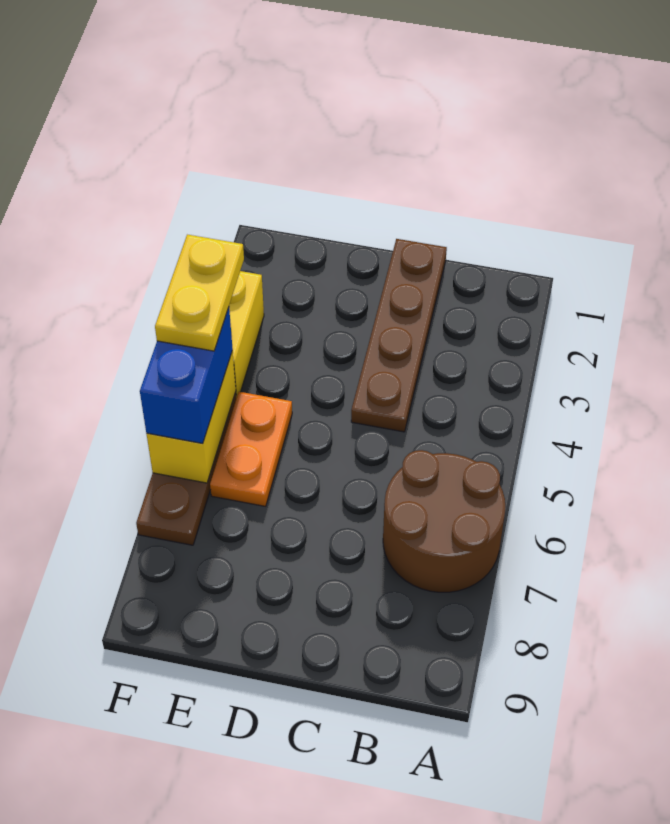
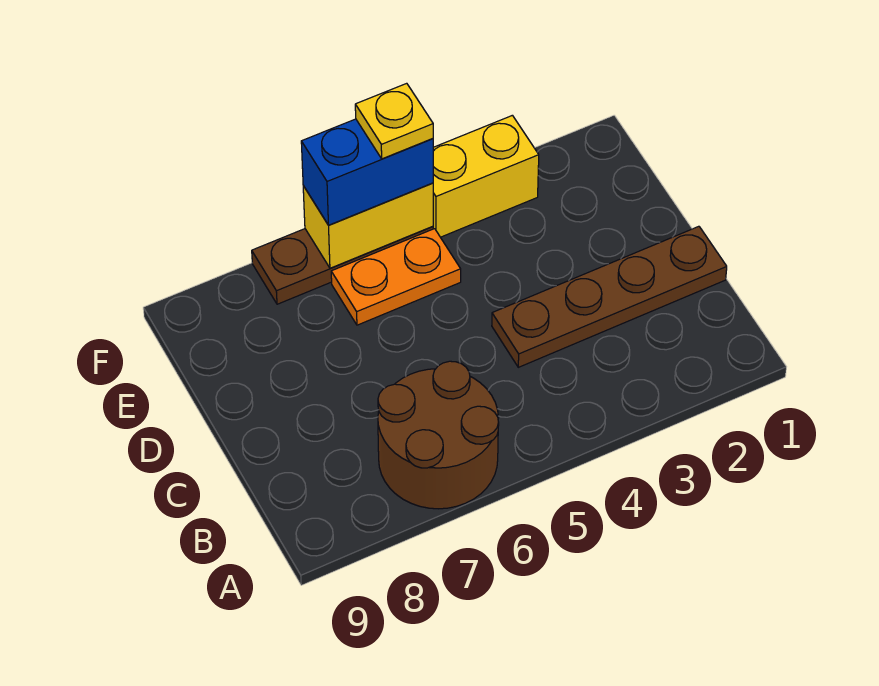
yellow plate F4:F5 level 4 -> yellow plate F5 level 4

